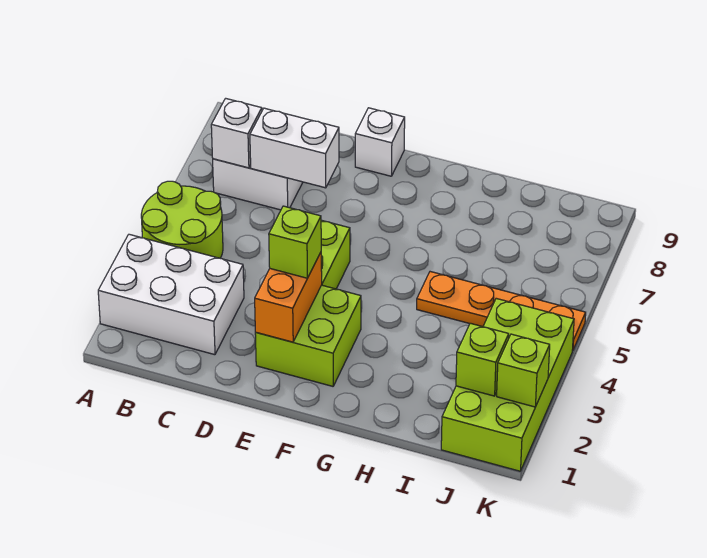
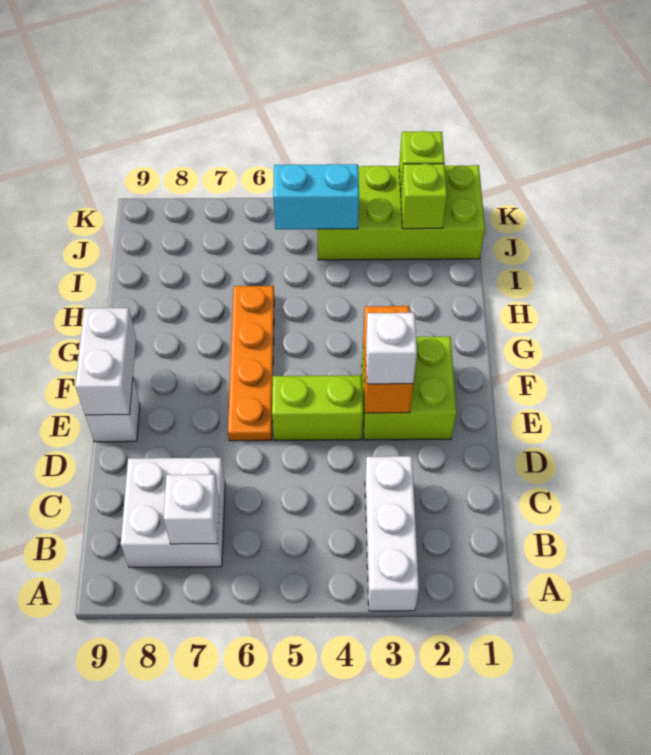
white brick A2:C3 level 1 -> white brick A3:C3 level 1
lime round brick A4:B5 level 1 -> none
white brick C7:D7 level 2 -> white brick E9:F9 level 2
orange brick E2:E3 level 2 -> orange brick E3:F3 level 2
lime brick E3 level 3 -> white brick E3 level 3
orange plate H5:K5 level 1 -> orange plate E6:H6 level 1
none -> cyan brick J4:J5 level 2

